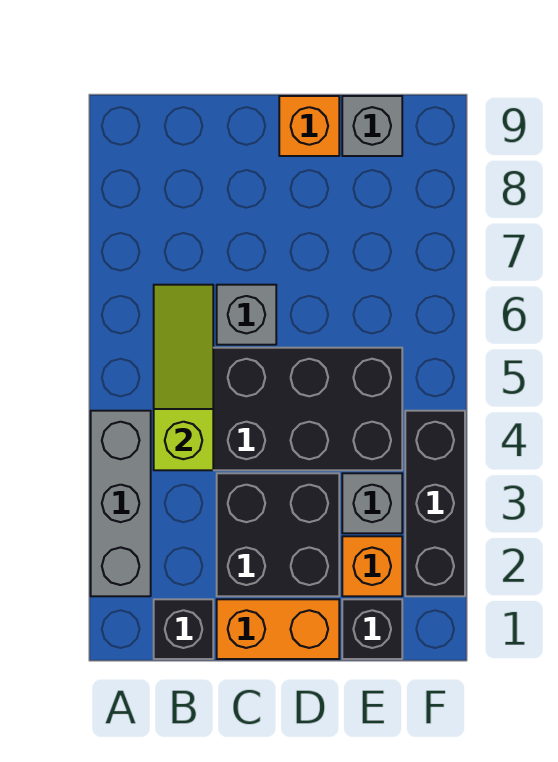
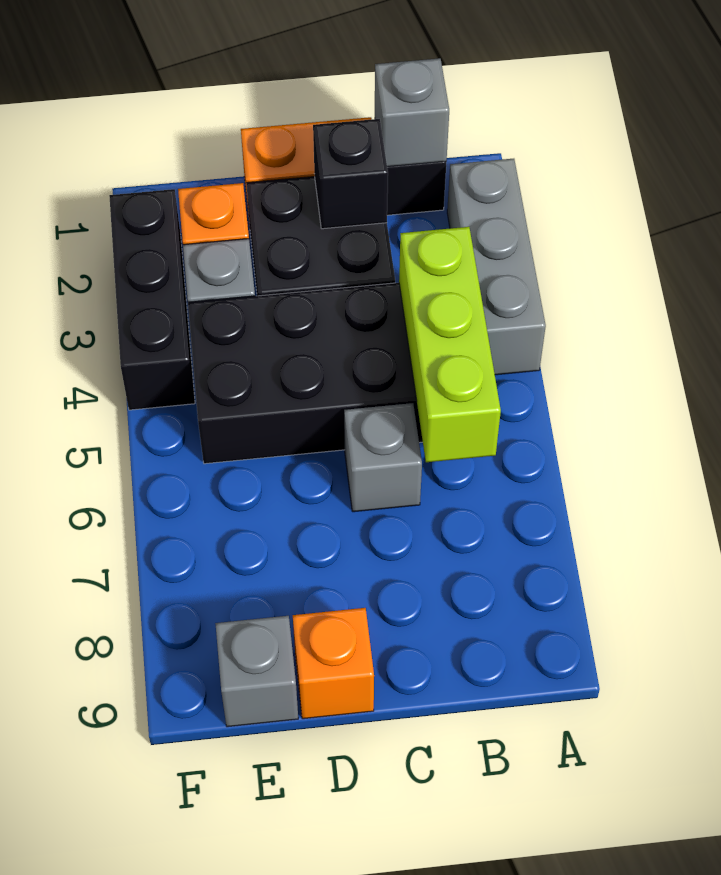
none -> grey brick B1 level 2
lime slope B4:B6 level 2 top 4 -> lime brick B4:B6 level 2
black brick E1 level 1 -> black brick C2 level 2

